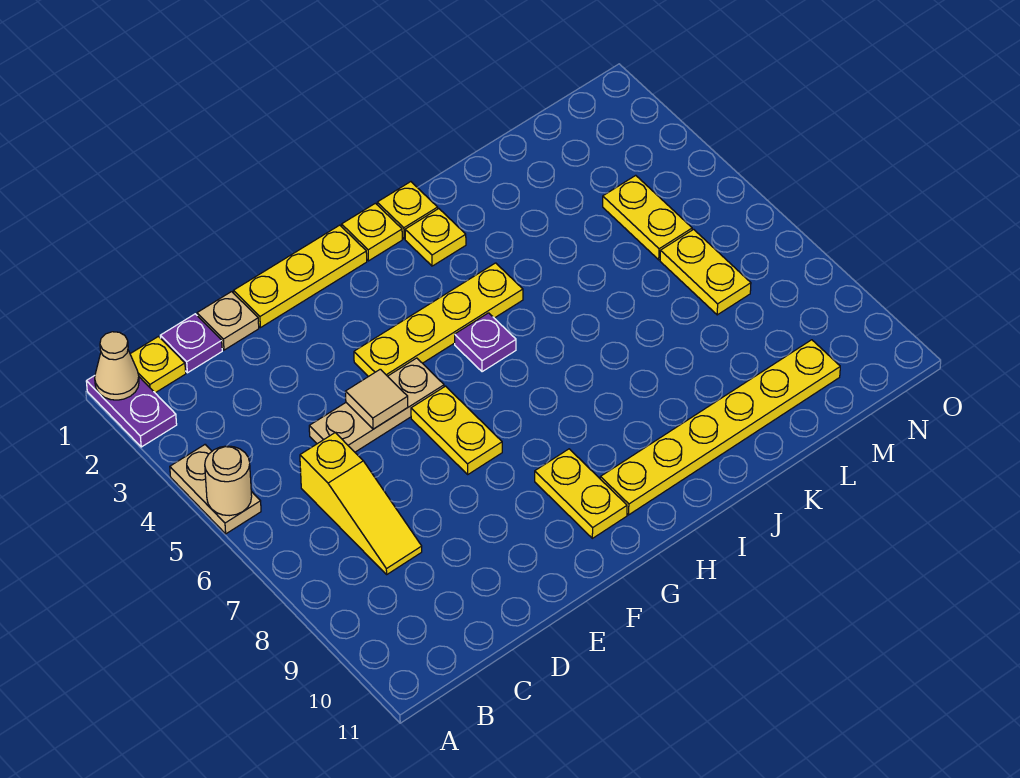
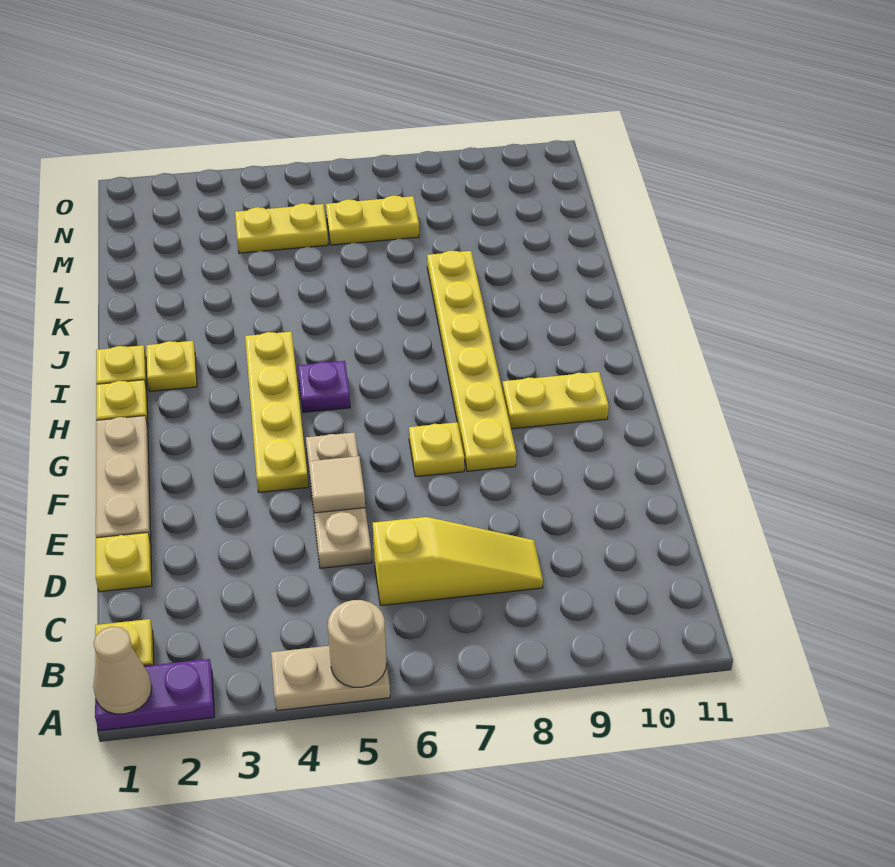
purple plate C1 level 1 -> none
tan plate D1 level 1 -> yellow plate D1 level 1
yellow plate E1:G1 level 1 -> tan plate E1:G1 level 1
yellow plate F6:F7 level 1 -> yellow plate F7 level 1
yellow plate H10:M10 level 1 -> yellow plate F8:K8 level 1

